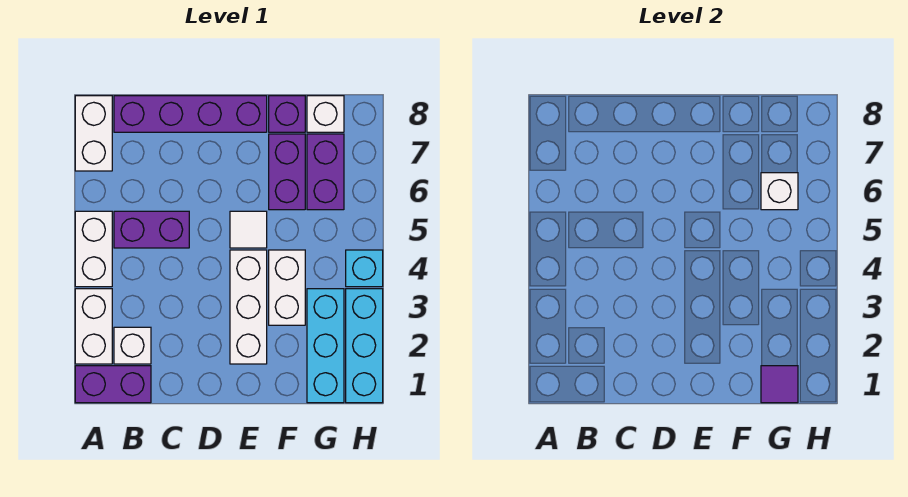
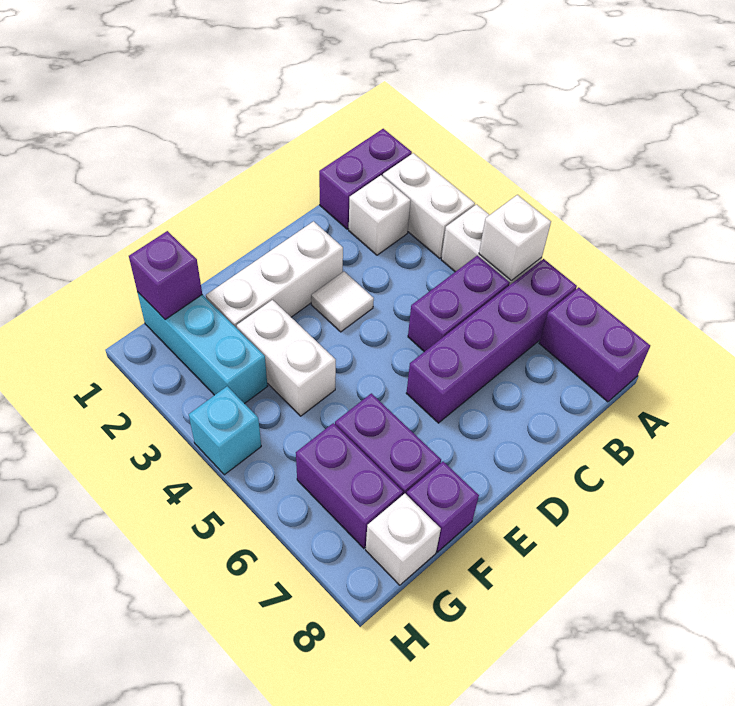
white brick A7:A8 level 1 -> purple brick A7:A8 level 1
purple brick B8:E8 level 1 -> purple brick A6:D6 level 1
white brick E2:E4 level 1 -> white brick D2:F2 level 1
white tile E5 level 1 -> white tile D3 level 1
purple tile G1 level 2 -> purple brick G1 level 2
white brick G6 level 2 -> white brick A5 level 2
cyan brick H1:H3 level 1 -> none

